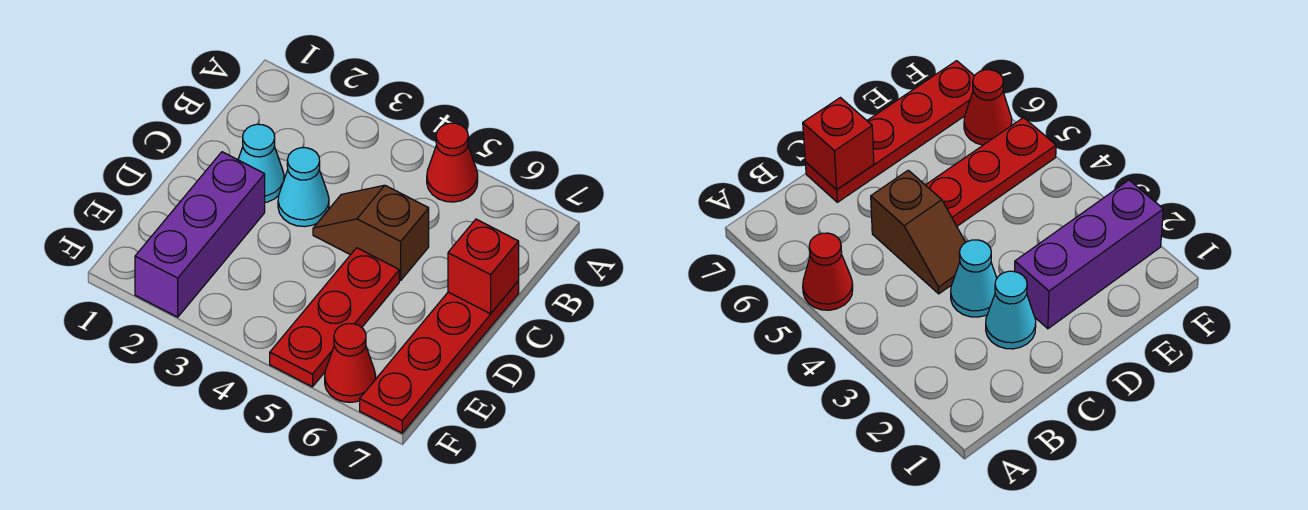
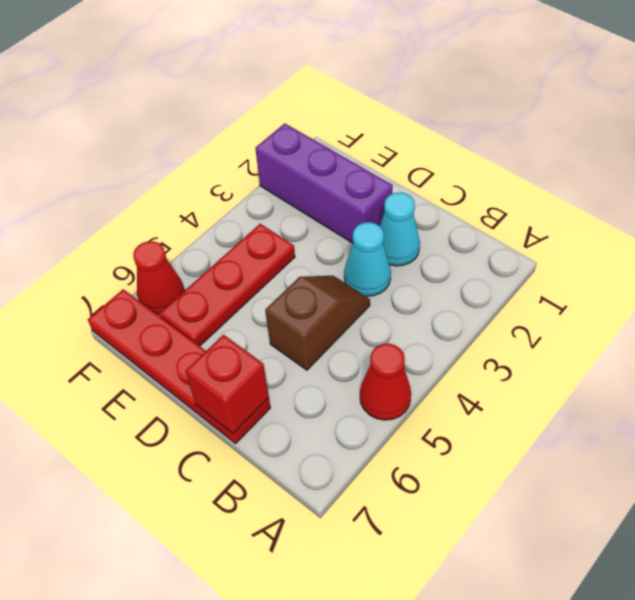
red plate D5:F5 level 1 -> red plate E4:E6 level 1

